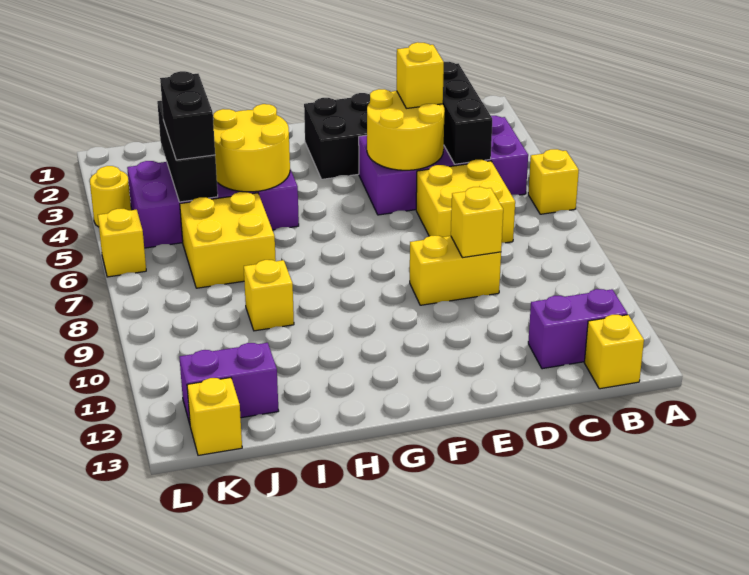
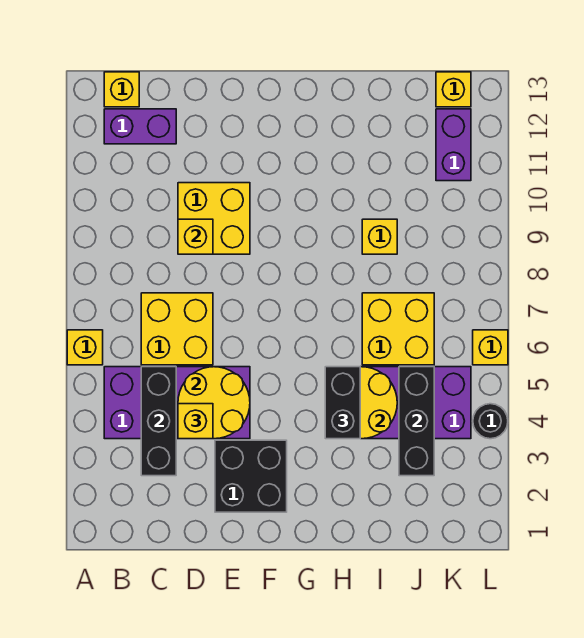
yellow brick D9:E9 level 1 -> yellow brick D9:E10 level 1
black brick J4:J5 level 3 -> black brick H4:H5 level 3
purple brick J12:K12 level 1 -> purple brick K11:K12 level 1
yellow round brick L4 level 1 -> black round brick L4 level 1

